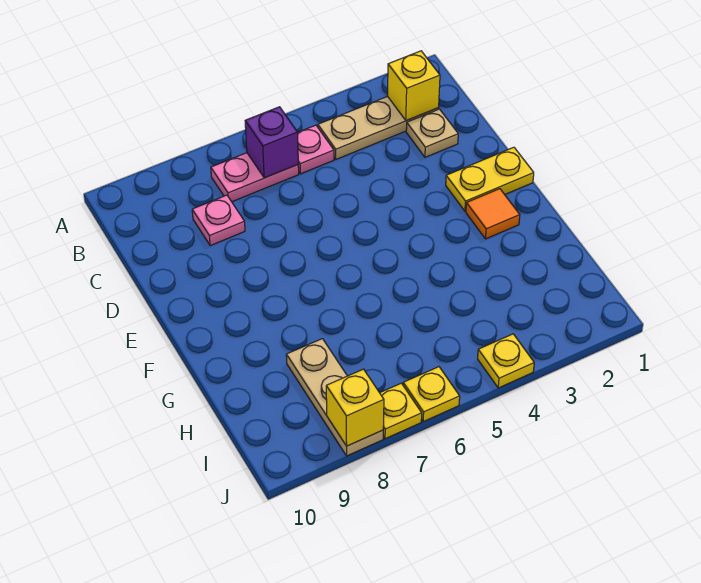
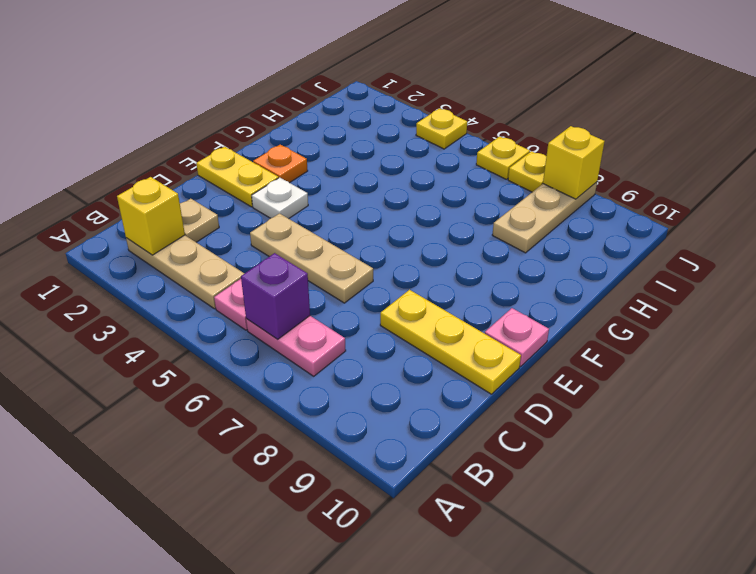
pink plate C8 level 1 -> pink plate E10 level 1
none -> tan plate D4:D6 level 1
none -> yellow plate D8:D10 level 1
none -> white plate E3 level 1
orange tile F2 level 1 -> orange plate F2 level 1

